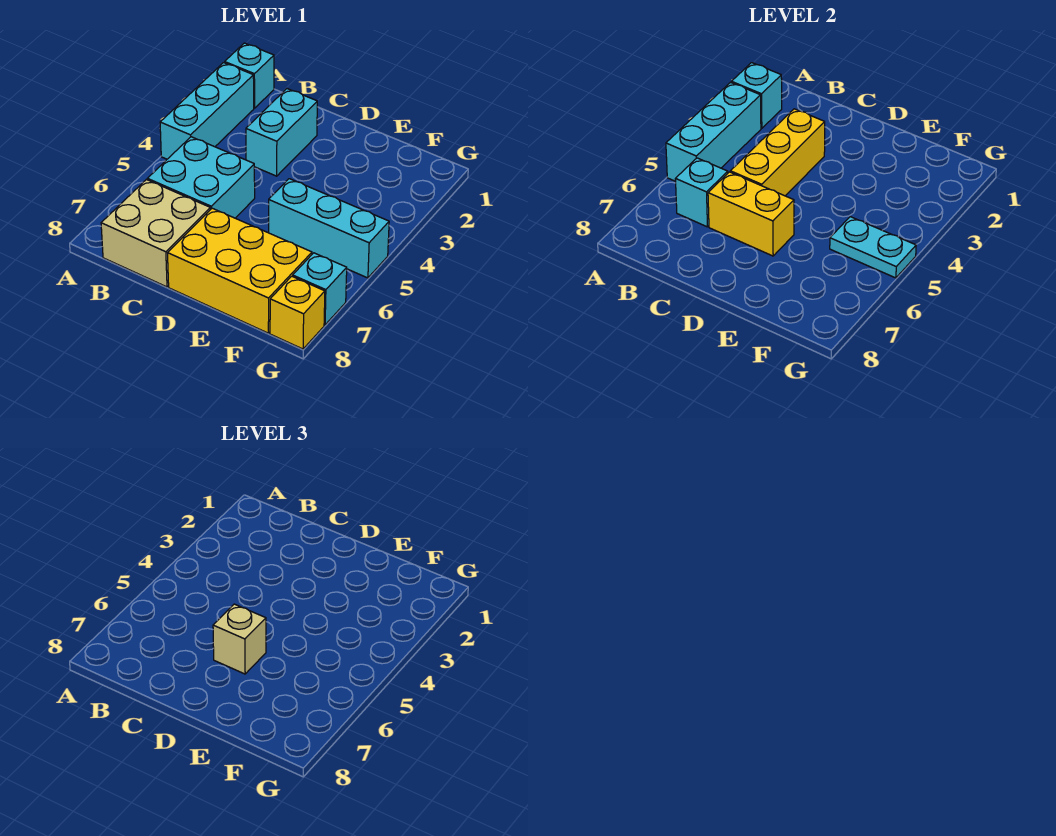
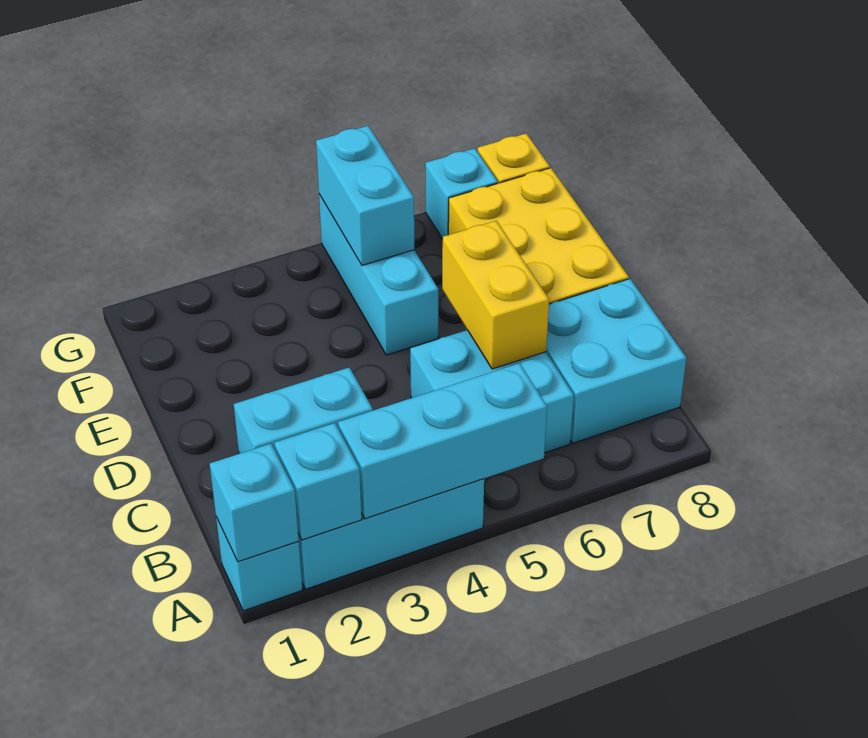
cyan brick B6 level 2 -> cyan brick A1 level 2
tan brick B7:C8 level 1 -> cyan brick B7:C8 level 1
yellow brick C3:C5 level 2 -> none
tan brick D6 level 3 -> none
cyan plate F5:G5 level 2 -> cyan brick F5:G5 level 2

